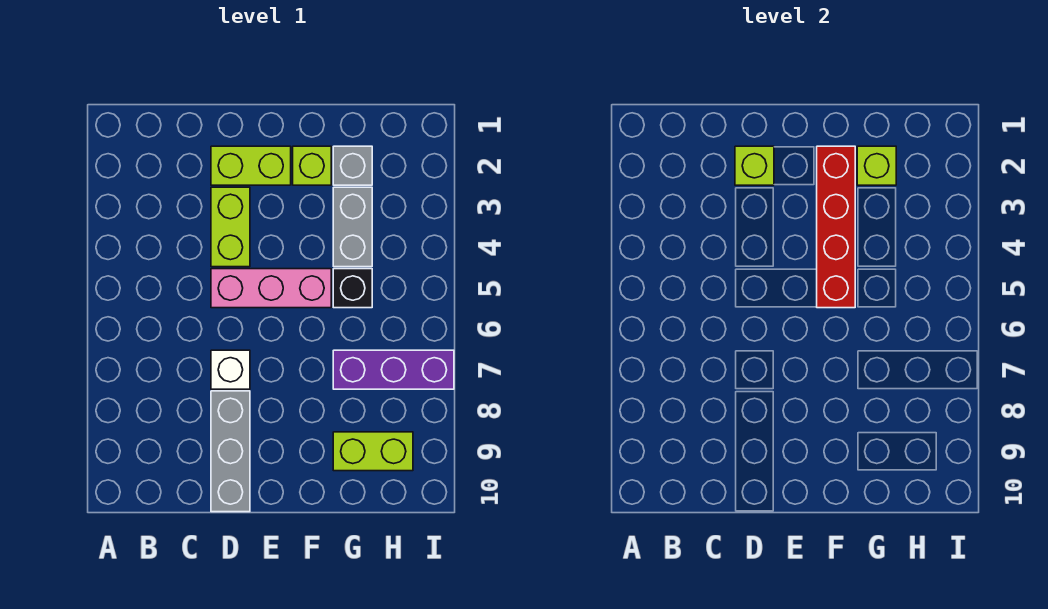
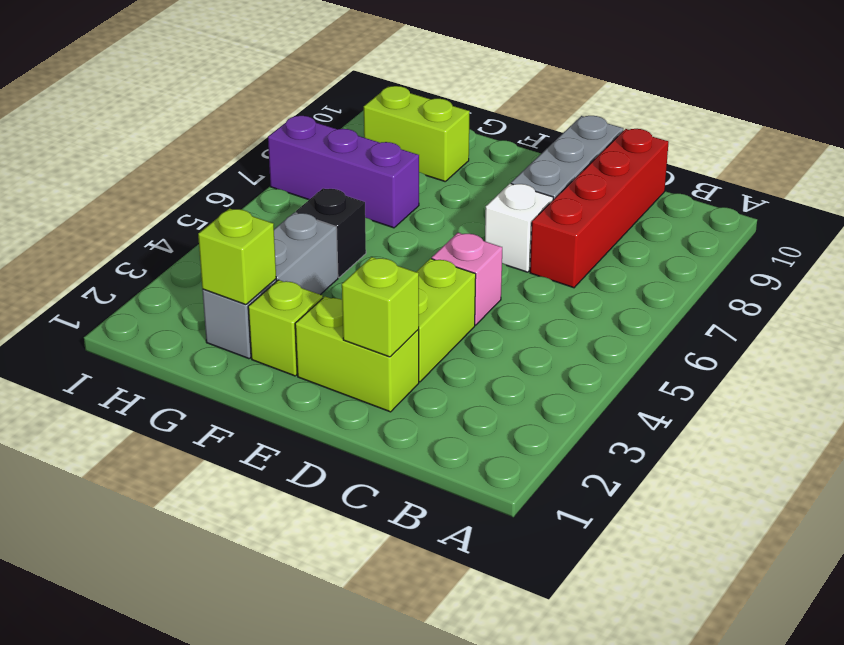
pink brick D5:F5 level 1 -> pink brick D5 level 1
red brick F2:F5 level 2 -> red brick C7:C10 level 1

